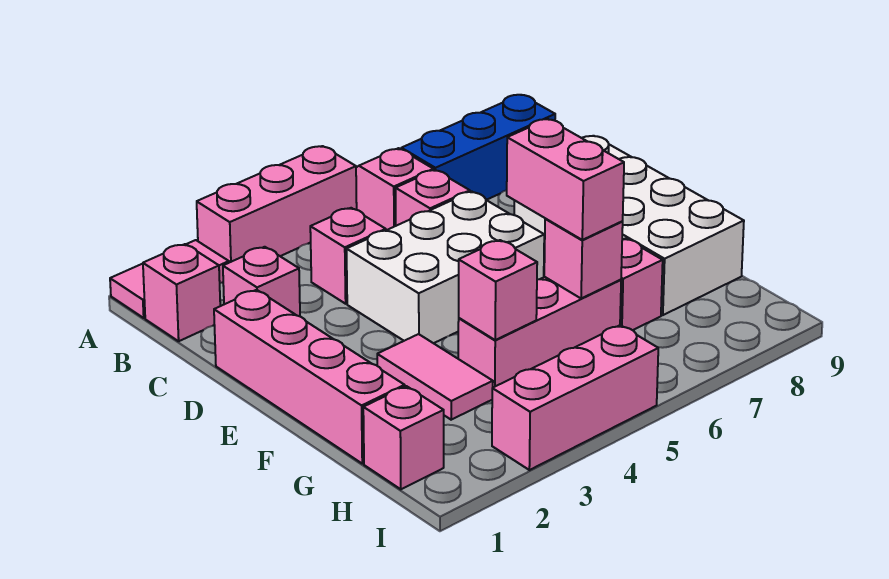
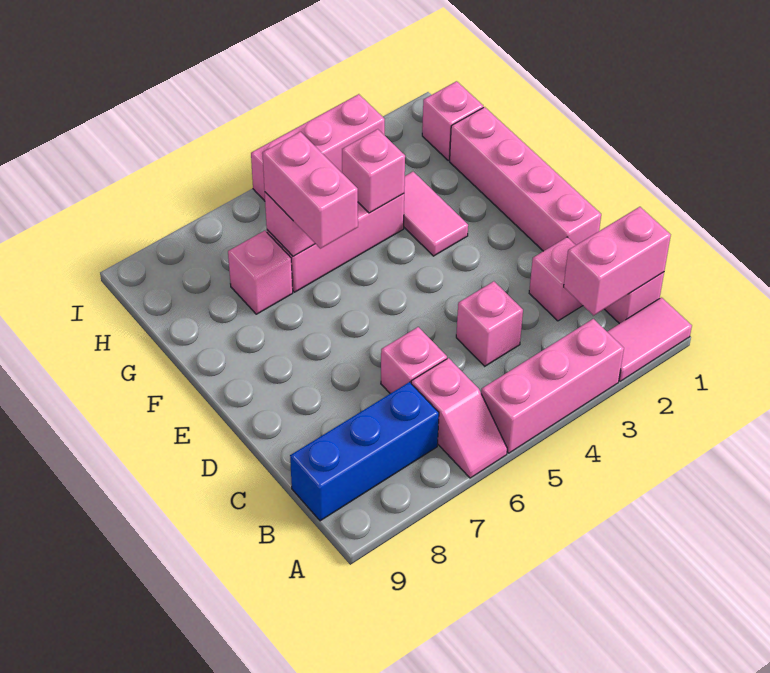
none -> pink brick B1:B2 level 2
white brick D4:E6 level 1 -> none
white brick D8:G9 level 1 -> none

